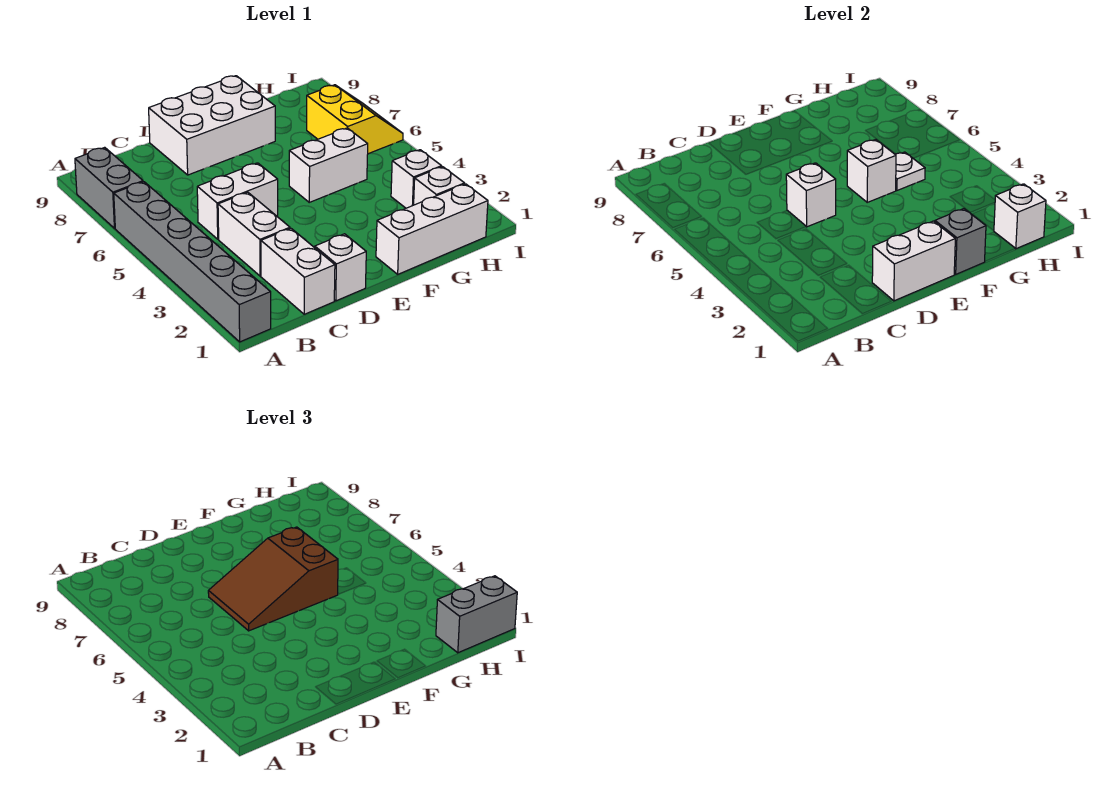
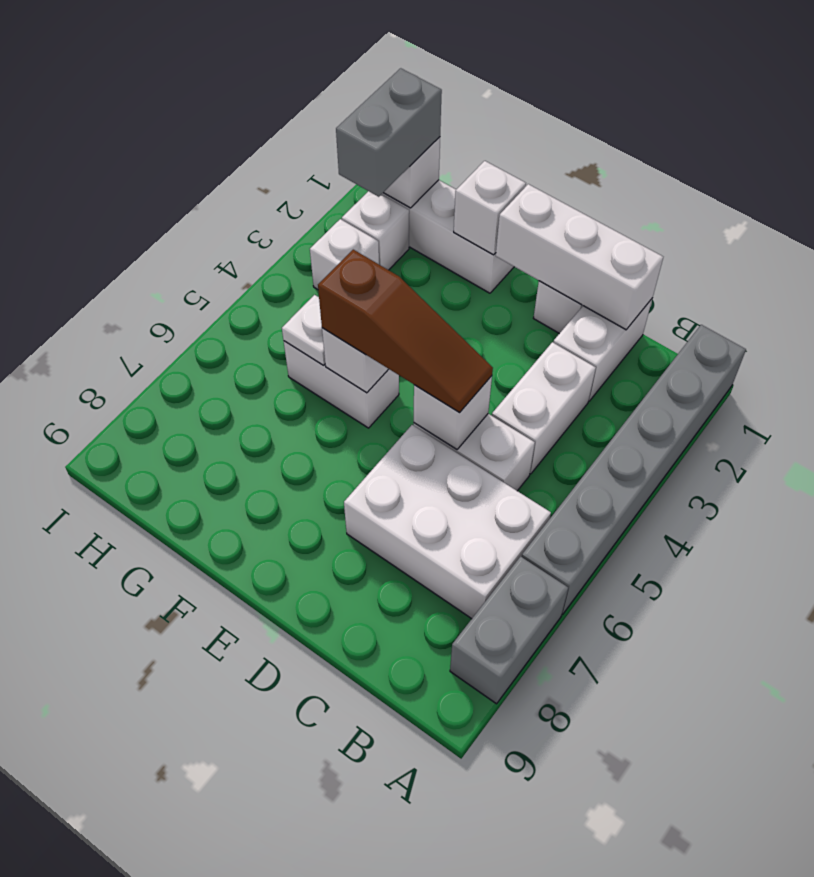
white brick D1:E1 level 2 -> white brick C1:E1 level 2
brown slope D5:F6 level 3 top F -> brown slope D5:F5 level 3 top F
white brick D8:F9 level 1 -> white brick B6:D7 level 1
grey brick F1 level 2 -> white brick F1 level 2
grey brick H1:I1 level 3 -> grey brick H1:H2 level 3
yellow slope H6:I7 level 1 top H -> none

